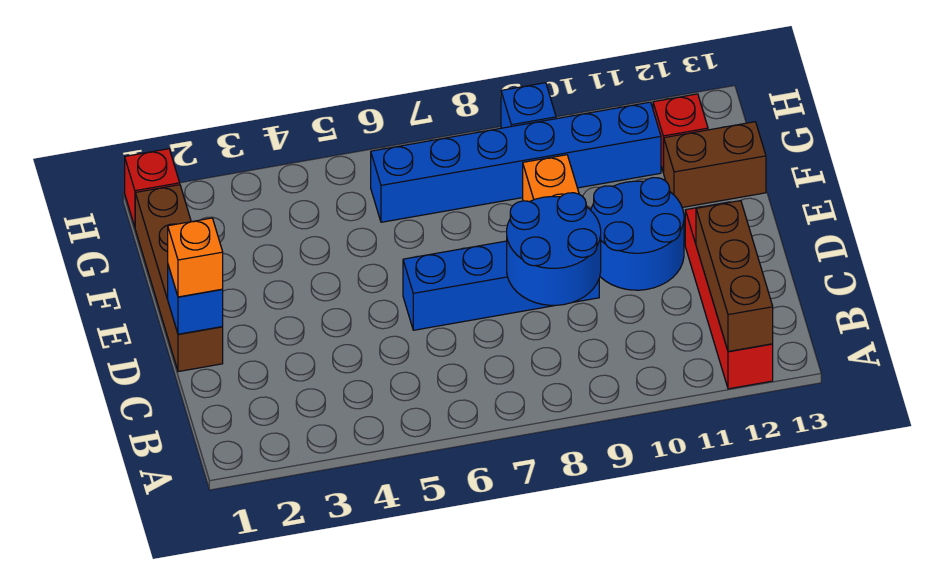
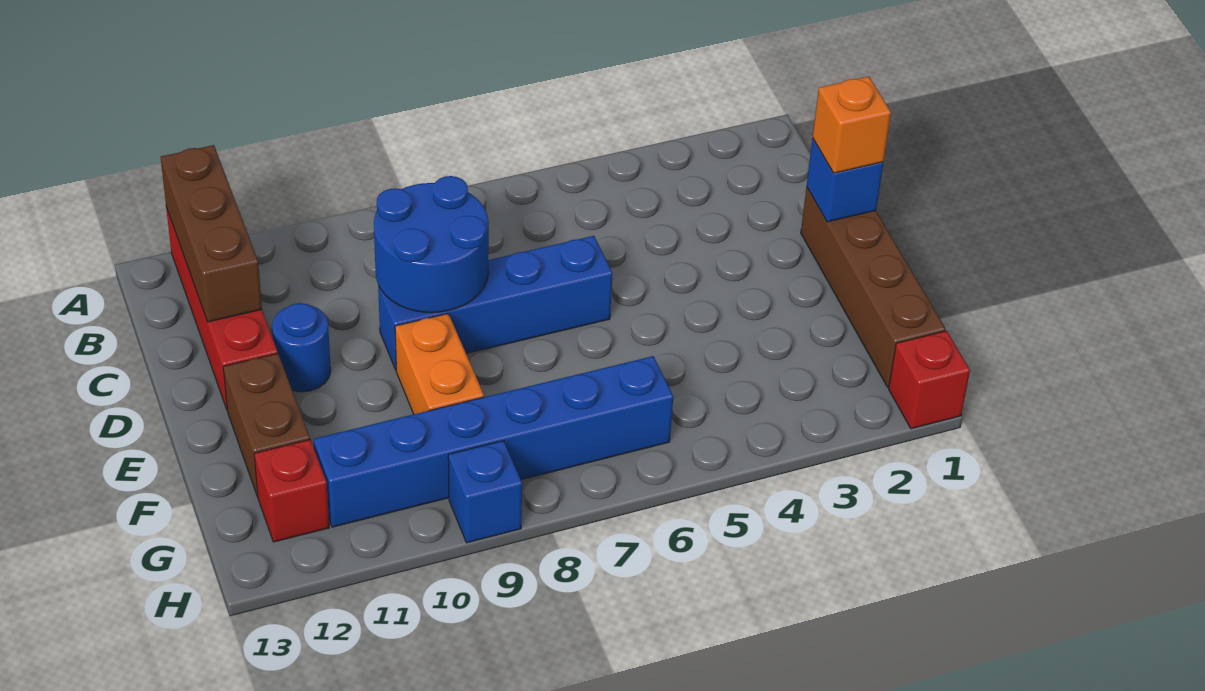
blue round brick D10:E11 level 1 -> blue round brick D11 level 1
brown brick F12:F13 level 1 -> brown brick E12:F12 level 1

